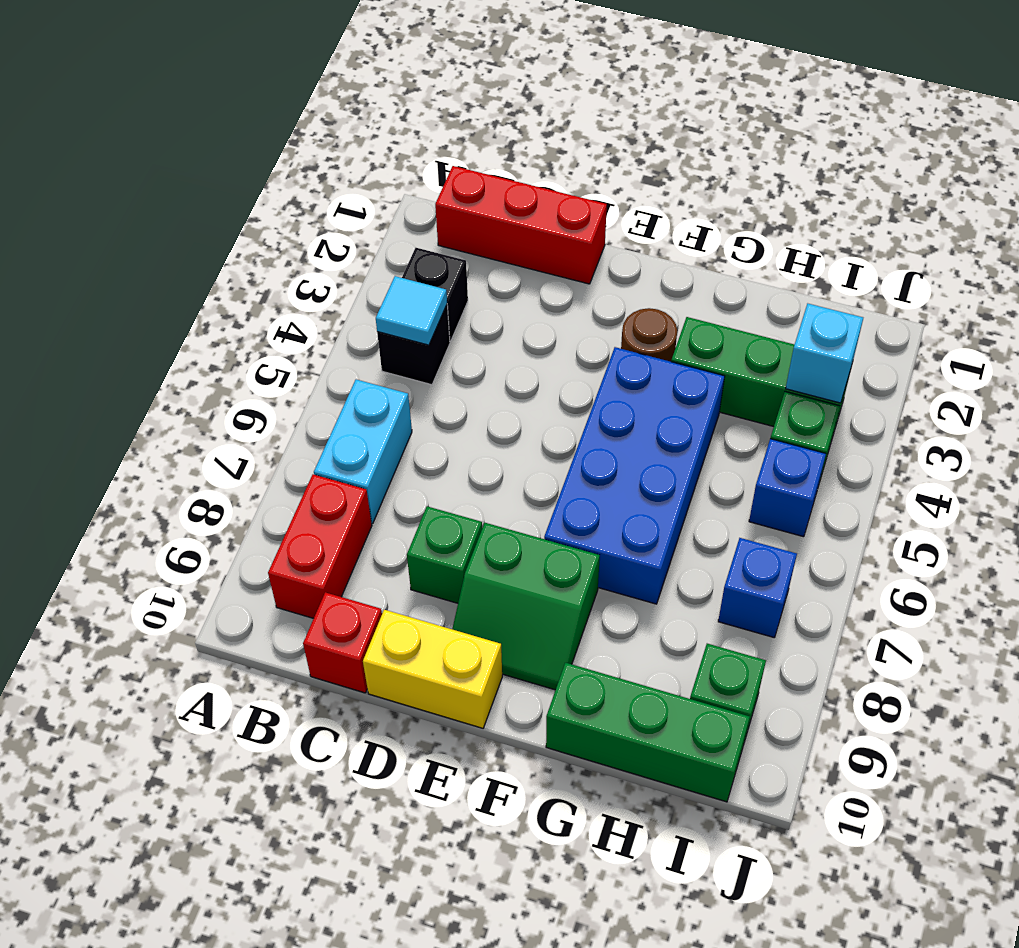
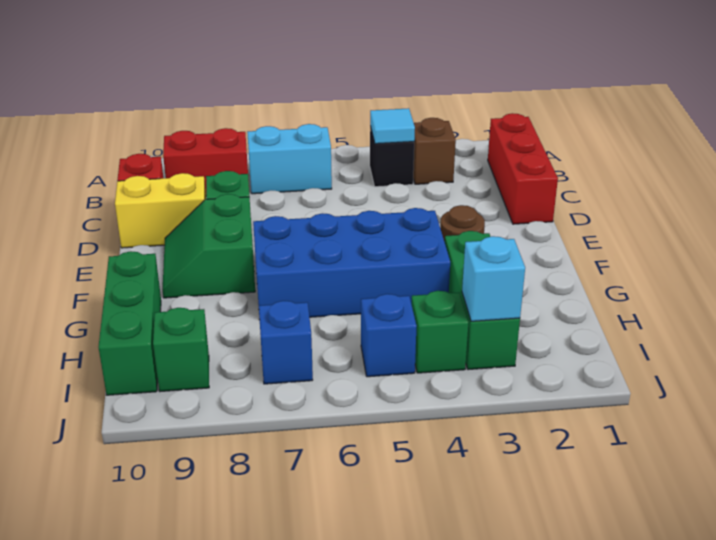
black brick B3 level 1 -> brown brick B3 level 1
yellow brick D10:E10 level 1 -> yellow brick D9:D10 level 1

